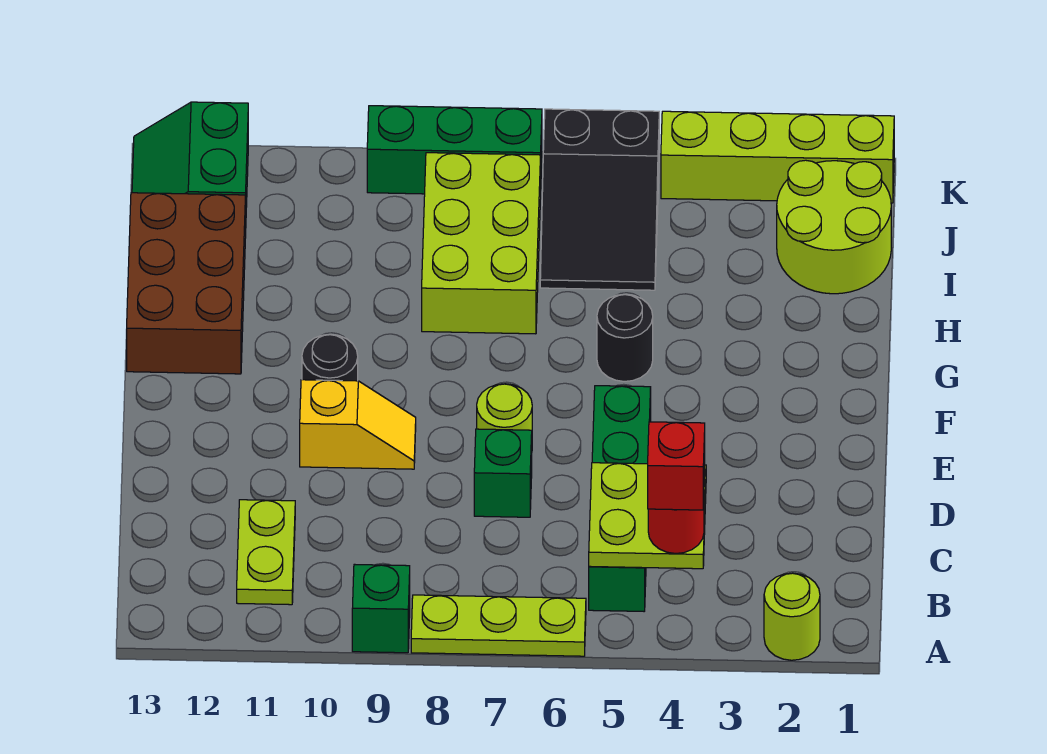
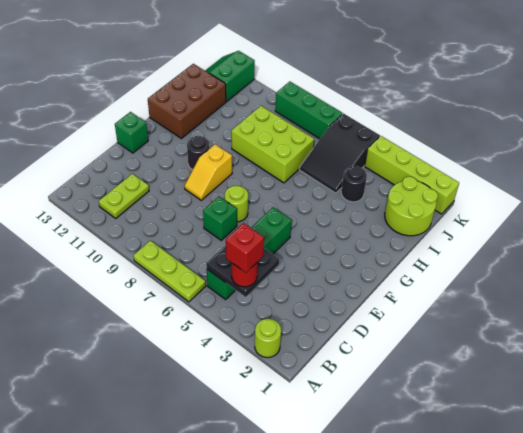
green brick A9 level 1 -> green brick E13 level 1
lime plate B4:C5 level 2 -> black plate B4:C5 level 2
yellow slope E9:E10 level 1 top 10 -> yellow slope E9:F9 level 1 top F
black round brick G5 level 1 -> black round brick I4 level 1
lime brick H7:J8 level 1 -> lime brick H7:I9 level 1

